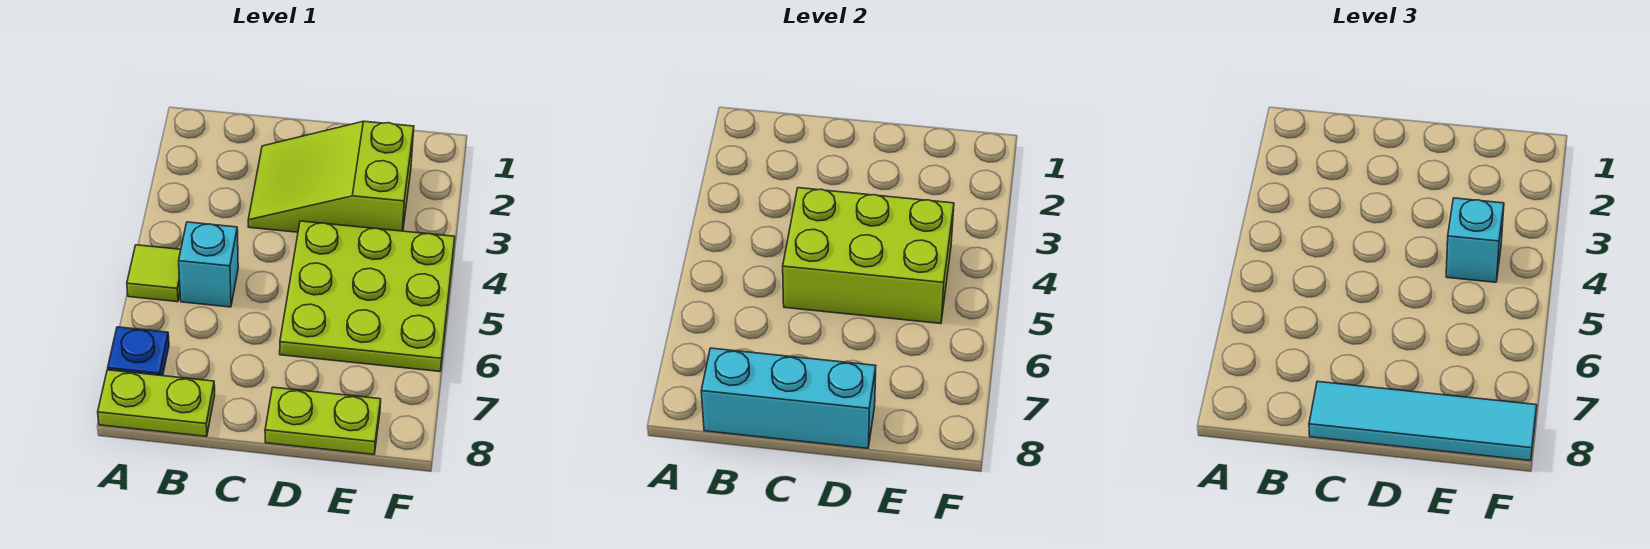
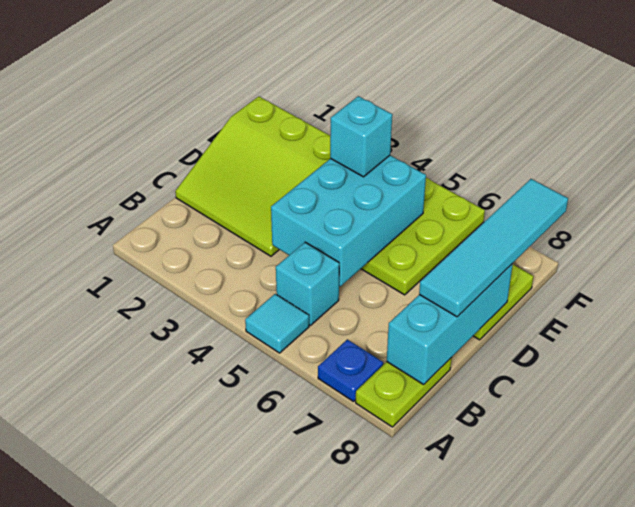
lime tile A5 level 1 -> cyan tile A5 level 1
lime slope C2:E3 level 1 top E -> lime slope C1:E3 level 1 top E
lime brick C4:E5 level 2 -> cyan brick C4:E5 level 2

